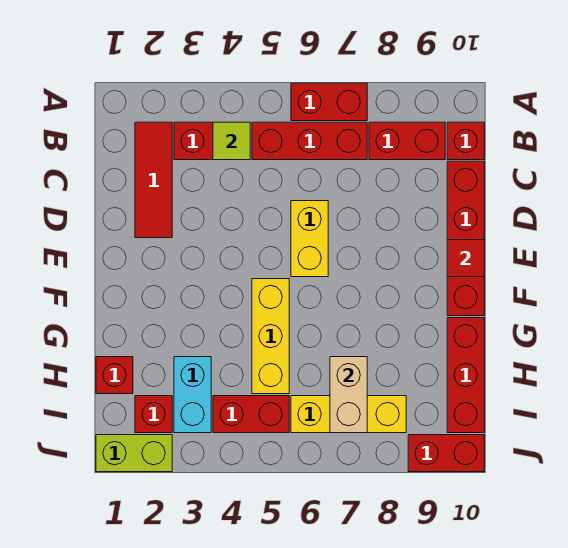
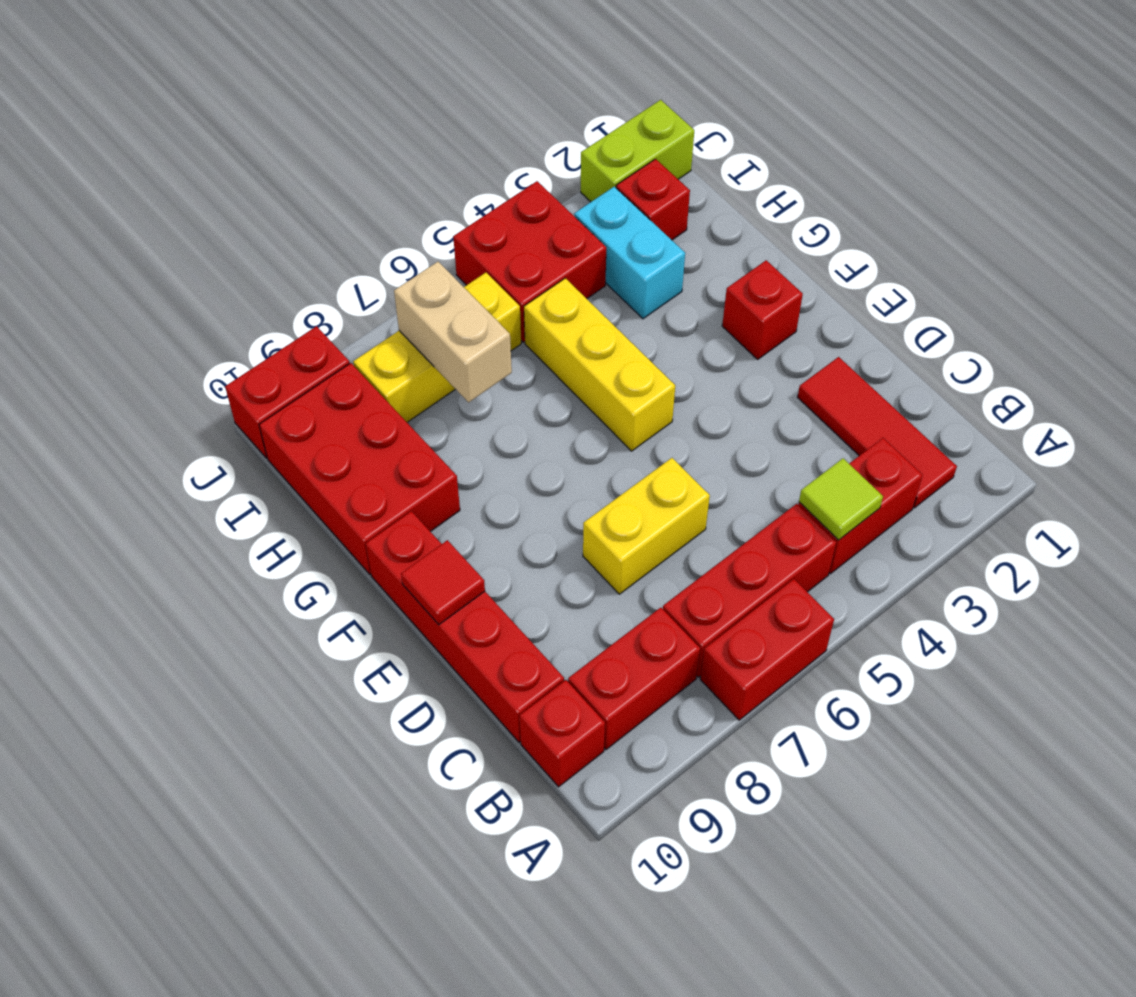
yellow brick D6:E6 level 1 -> yellow brick D6:D7 level 1
red brick G10:I10 level 1 -> red brick G9:I10 level 1
red brick H1 level 1 -> red brick F2 level 1
red brick I4:I5 level 1 -> red brick I4:J5 level 1

